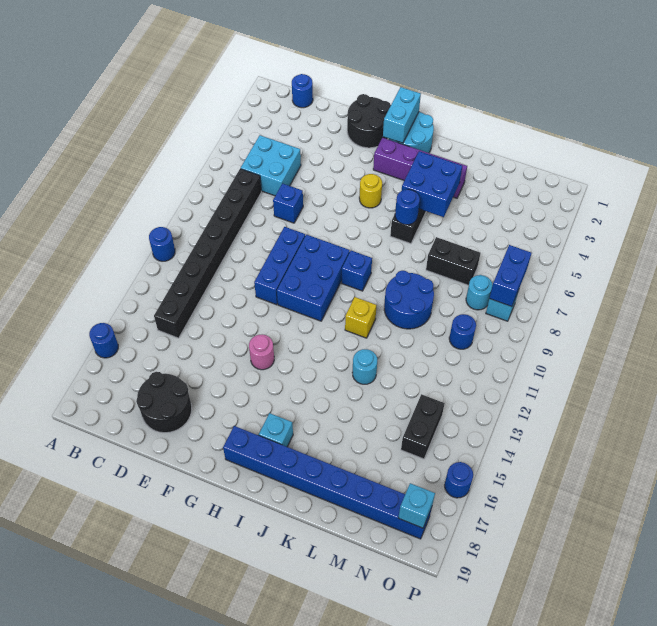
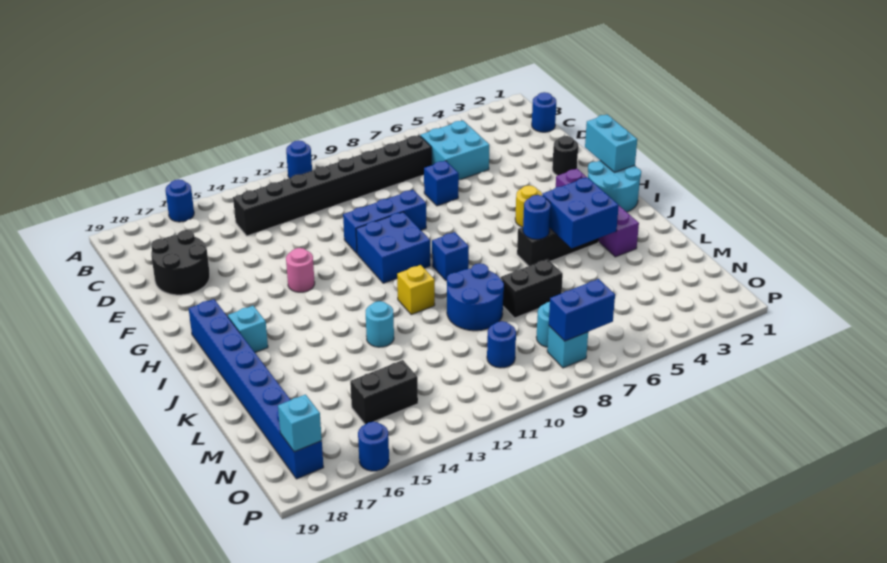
black round brick F1:G2 level 1 -> black round brick F2 level 1
blue brick G9:H11 level 1 -> blue brick G10:H11 level 1
cyan brick H1:H2 level 2 -> cyan brick G1:H1 level 2
black brick L7:M7 level 1 -> black brick L7:L8 level 1

